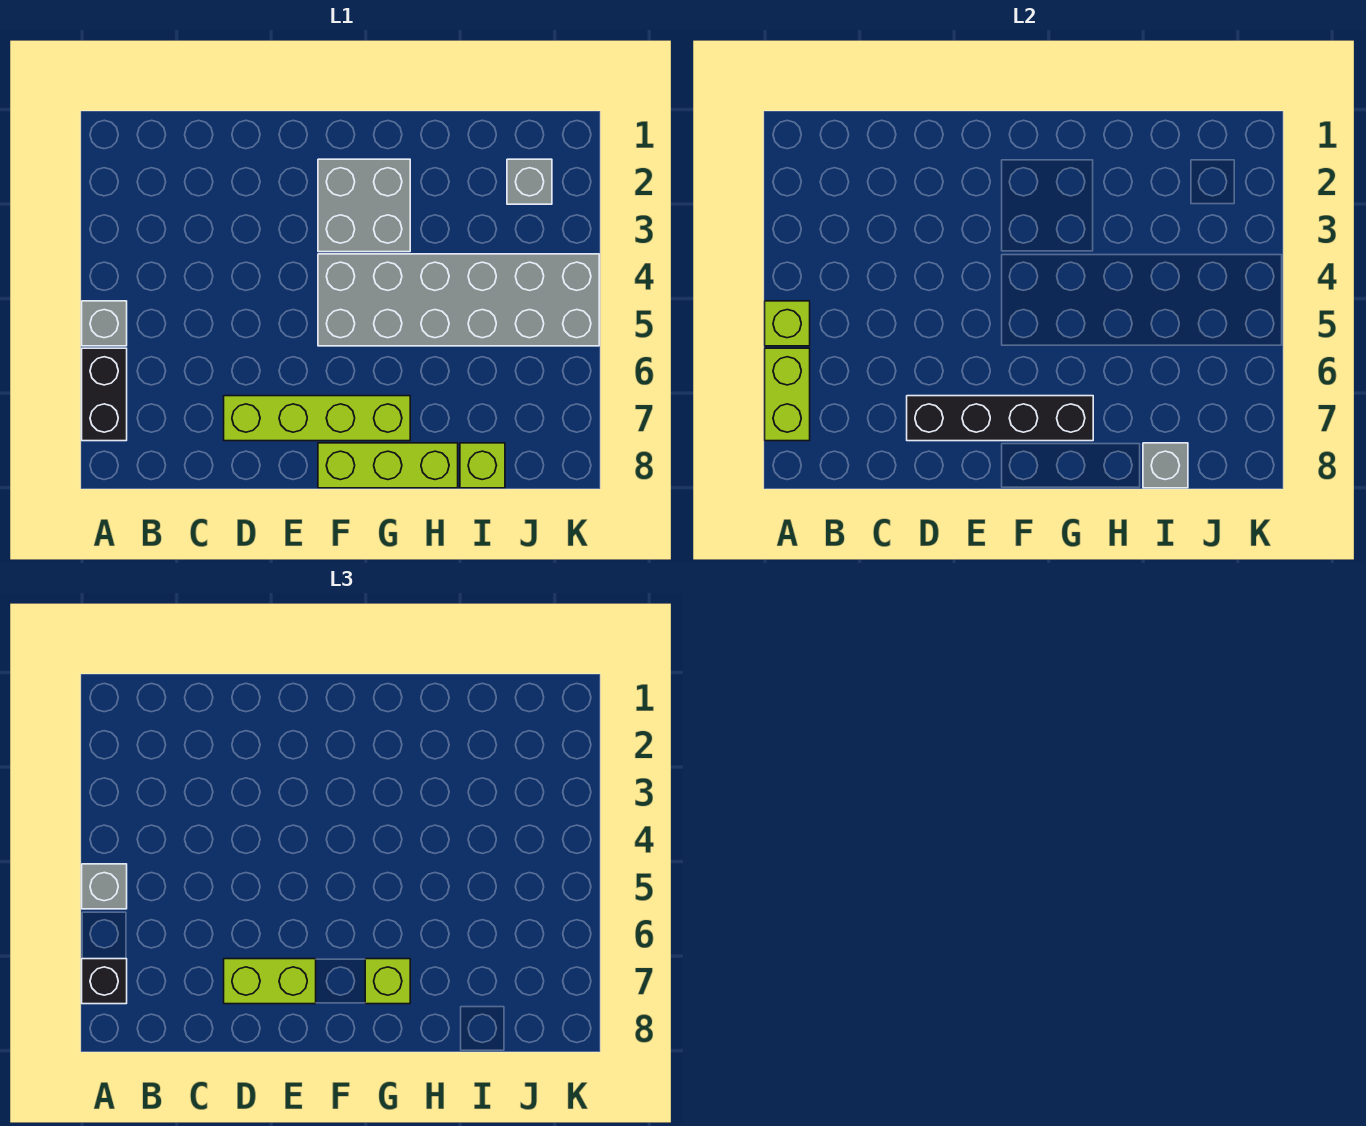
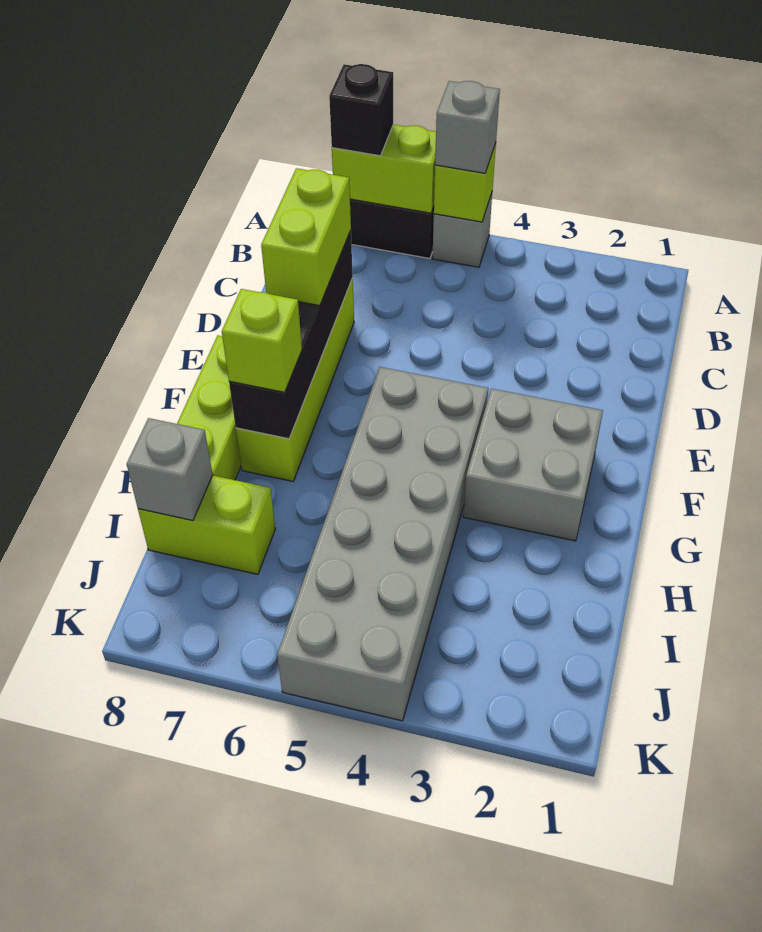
lime brick I8 level 1 -> lime brick I7:I8 level 1
grey brick J2 level 1 -> none

